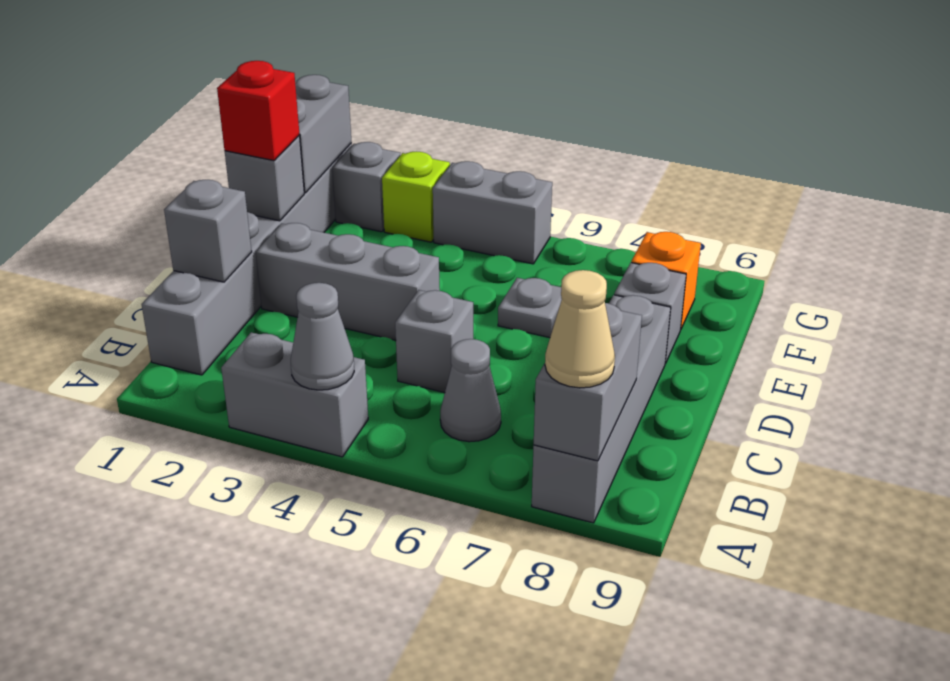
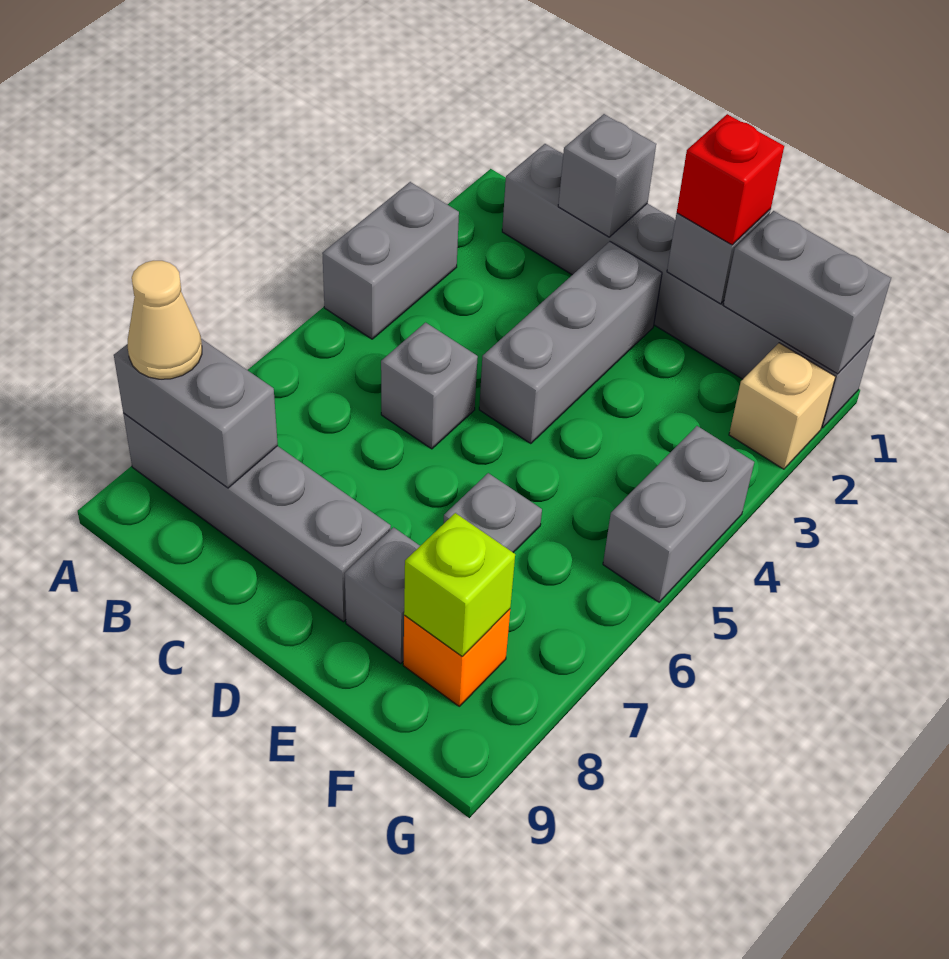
grey cone A4 level 2 -> none
grey cone B6 level 1 -> none
grey brick G2 level 1 -> tan brick G2 level 1
lime brick G3 level 1 -> lime brick F8 level 2

